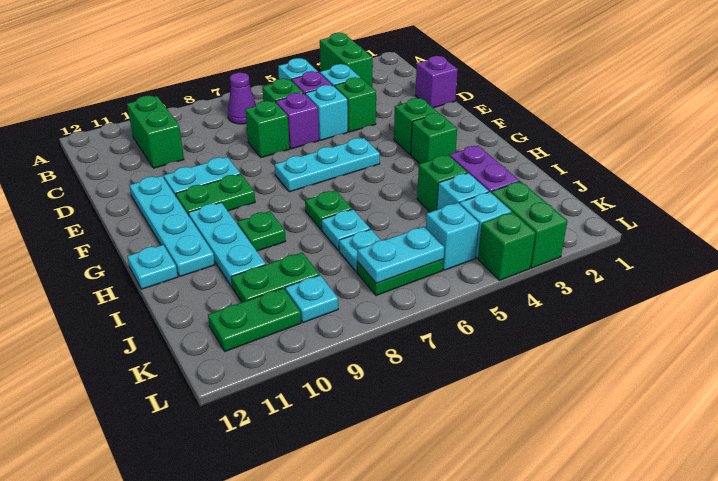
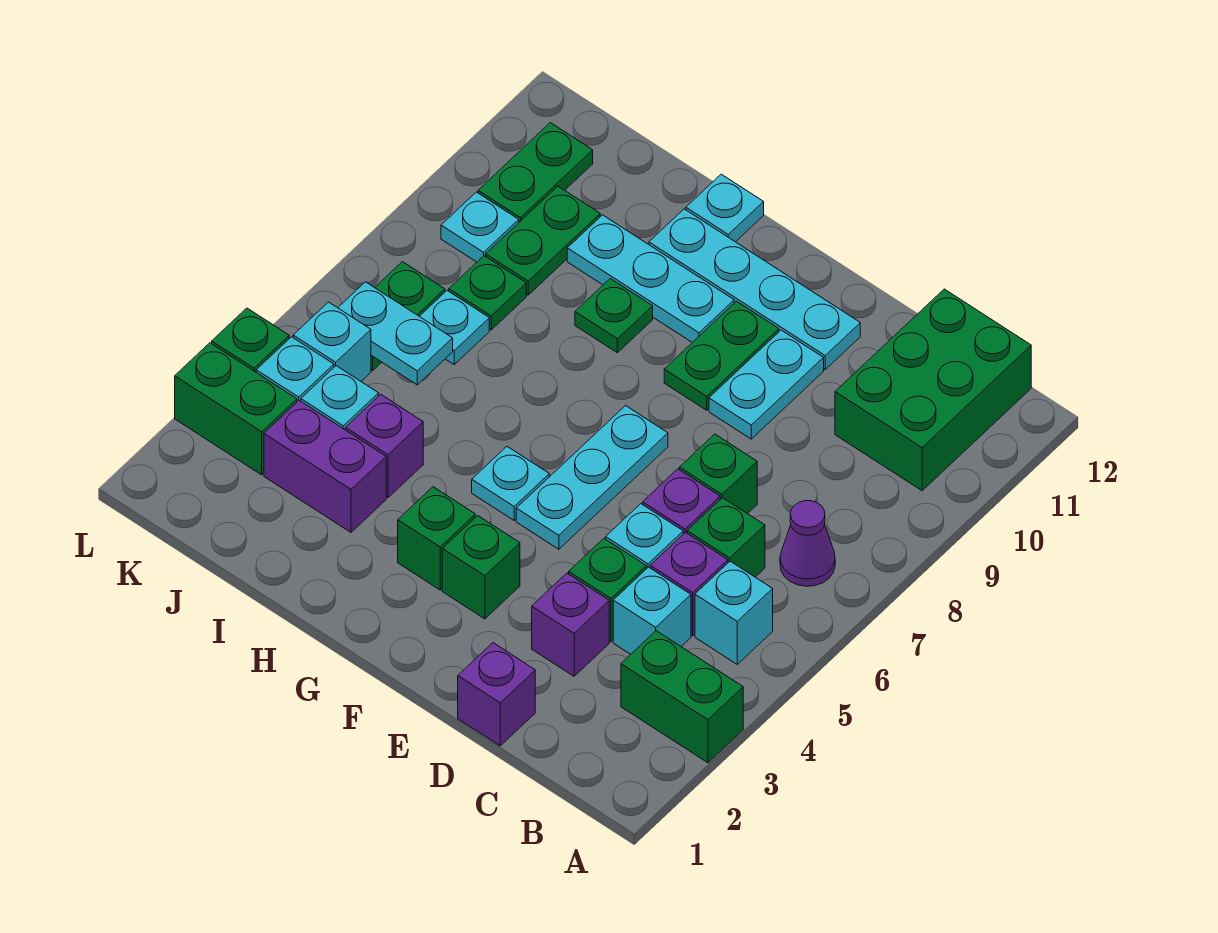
green brick B10:C10 level 1 -> green brick B10:C12 level 1
none -> purple brick D3 level 1
green plate H7 level 1 -> green plate J8 level 1
green brick I4 level 1 -> purple brick I4 level 1
cyan plate I7 level 1 -> cyan plate G5 level 1
cyan plate K6:K7 level 2 -> cyan plate J6:K6 level 2

